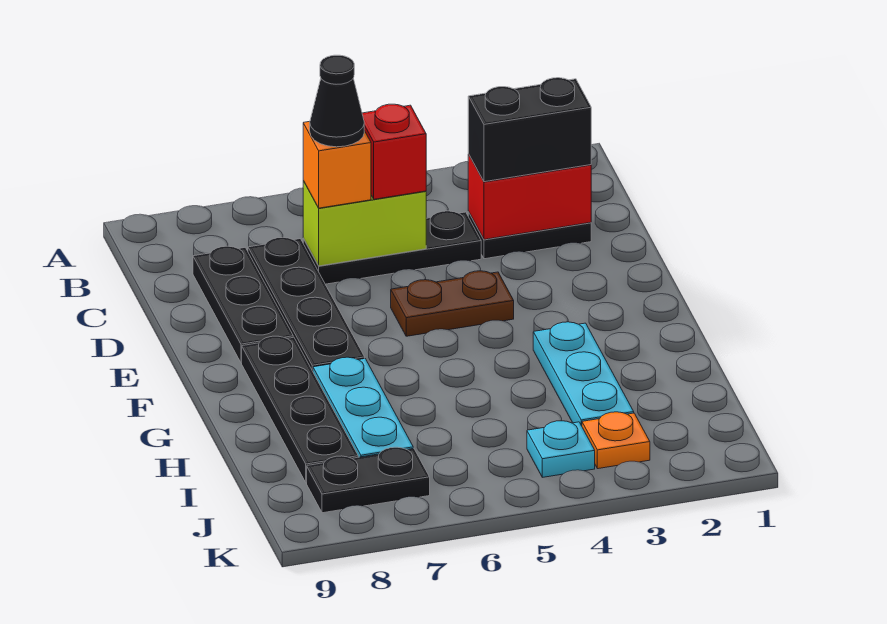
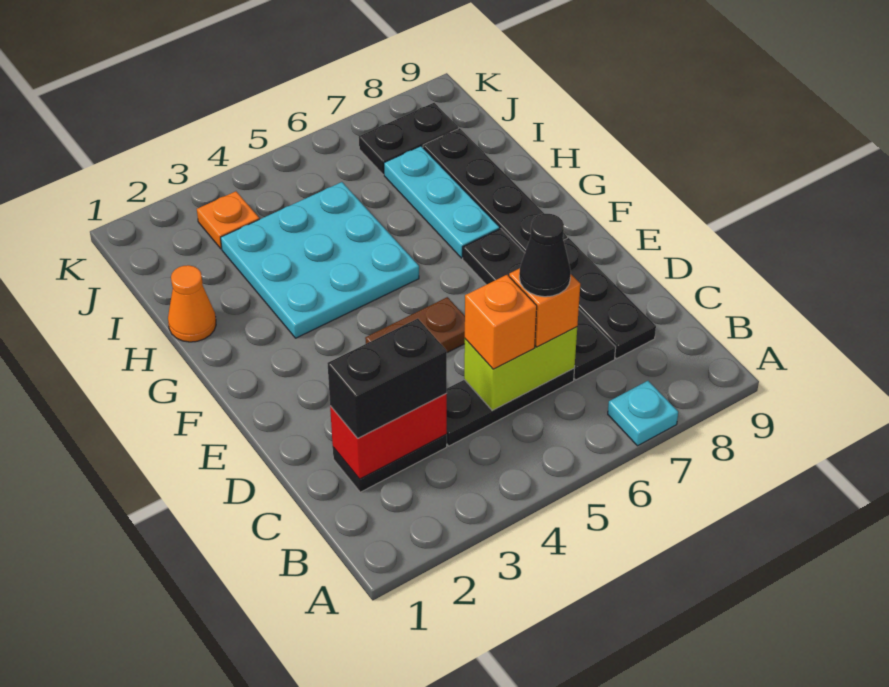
red brick C5 level 3 -> orange brick C5 level 3
cyan plate G3:I3 level 1 -> cyan plate G3:I5 level 1
none -> orange cone H1 level 1
cyan plate J4 level 1 -> cyan plate A7 level 1

